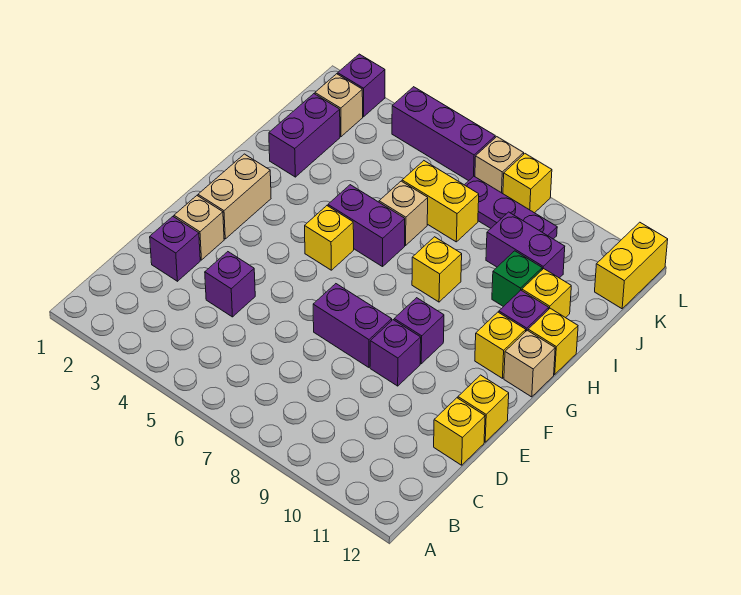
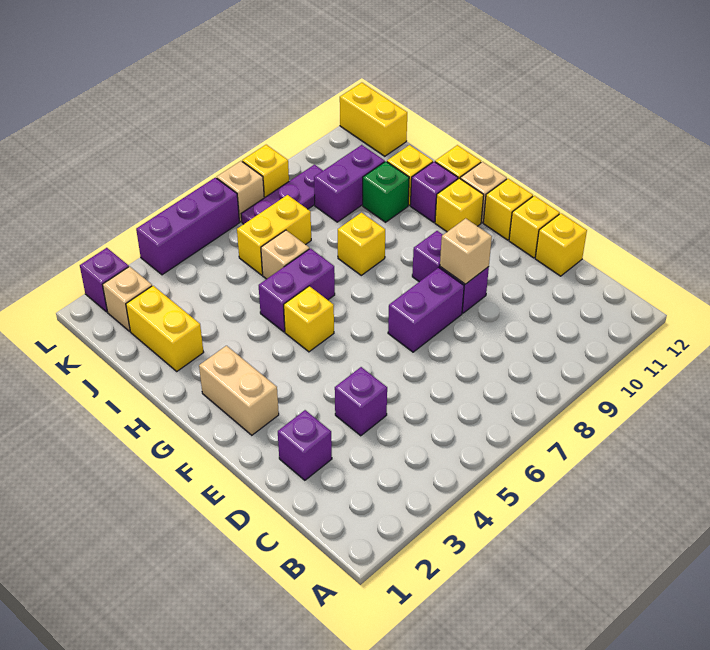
tan brick E2 level 1 -> tan brick E9 level 2
none -> yellow brick F12 level 1
purple brick I2:J2 level 1 -> yellow brick I2:J2 level 1

